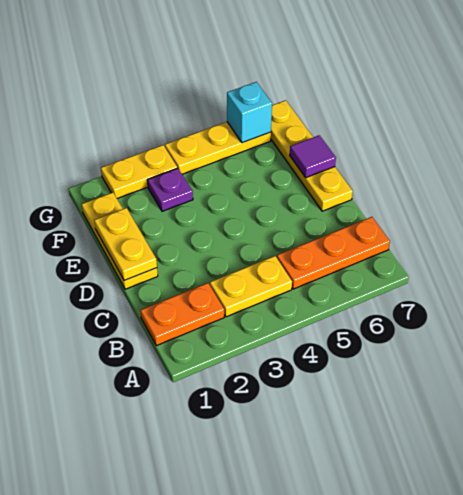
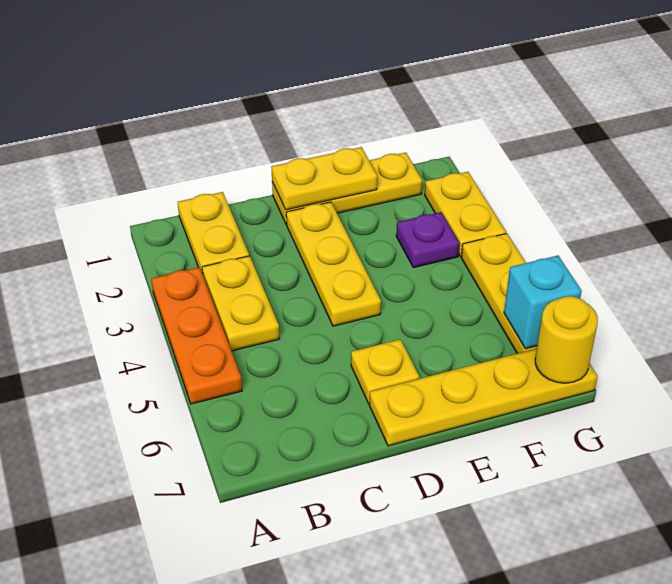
orange plate B1:B2 level 1 -> yellow plate B1:B2 level 1
orange plate B5:B7 level 1 -> orange plate A3:A5 level 1
none -> yellow plate D2:D4 level 1
none -> yellow plate D6 level 1
purple tile E7 level 2 -> none
none -> yellow round brick G7 level 2

